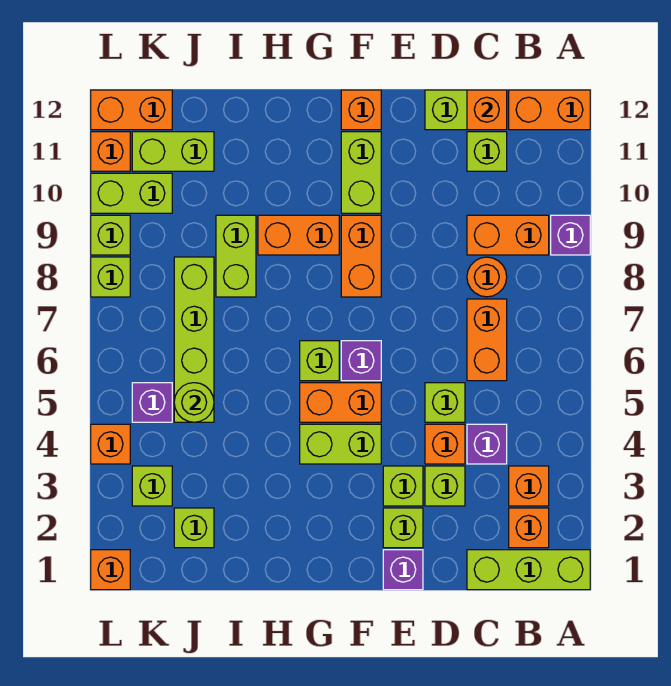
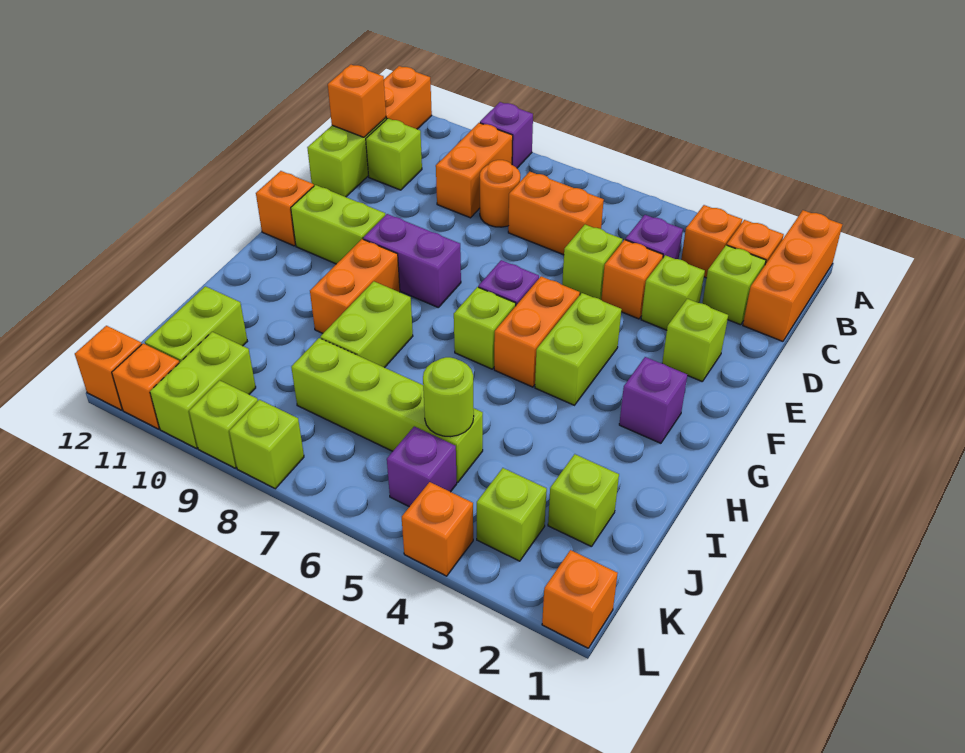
lime brick A1:C1 level 1 -> orange brick A1:C1 level 1
purple brick E1 level 1 -> purple brick G2 level 1
lime brick E3 level 1 -> lime brick C2 level 1
orange brick F8:F9 level 1 -> purple brick F8:F9 level 1
lime brick I8:I9 level 1 -> lime brick H8:I8 level 1
orange brick K12:L12 level 1 -> orange brick L12 level 1

